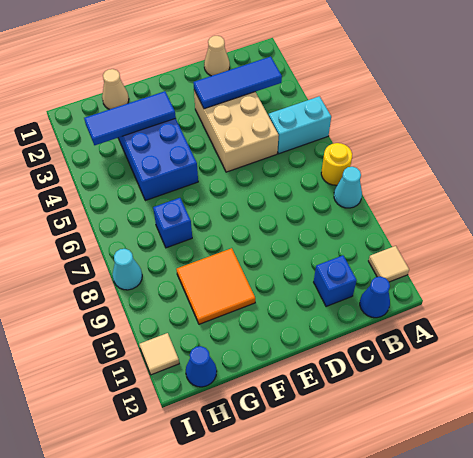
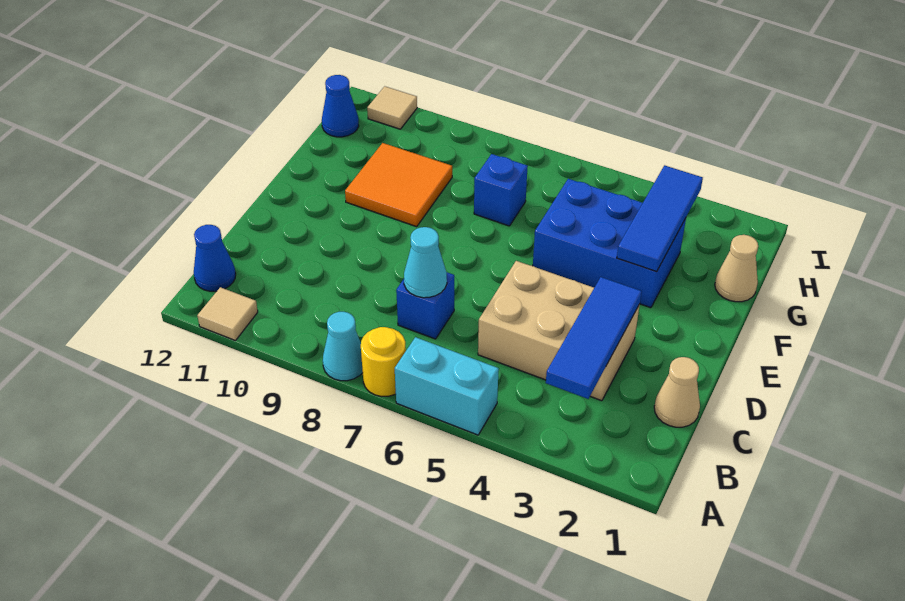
cyan brick A5:B5 level 1 -> cyan brick A5:A6 level 1
blue brick C11 level 1 -> blue brick C7 level 1
cyan cone I8 level 1 -> cyan cone C7 level 2

